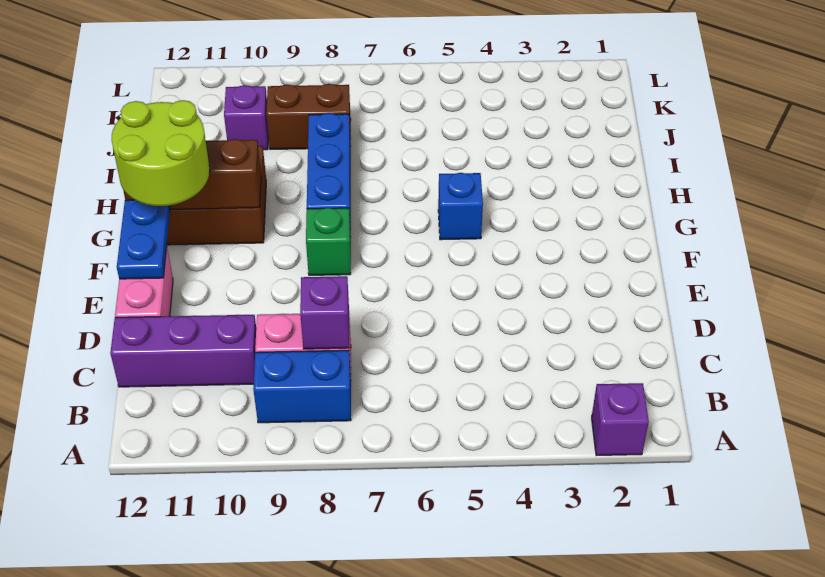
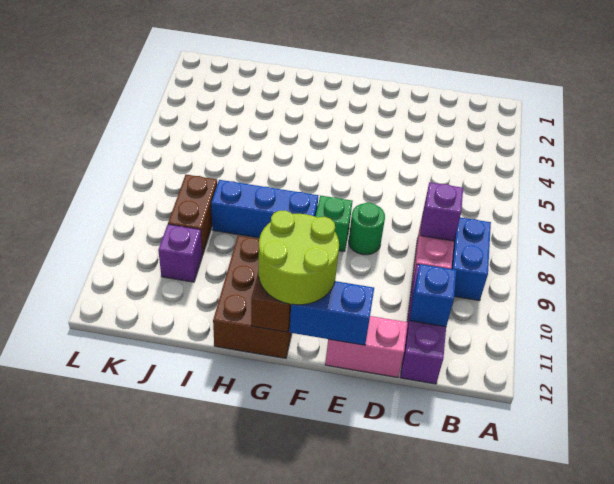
purple brick A2 level 1 -> none
none -> green round brick E8 level 1
blue plate E12:F12 level 2 -> blue brick E12:F12 level 2
blue brick G5 level 1 -> blue brick C11 level 2

